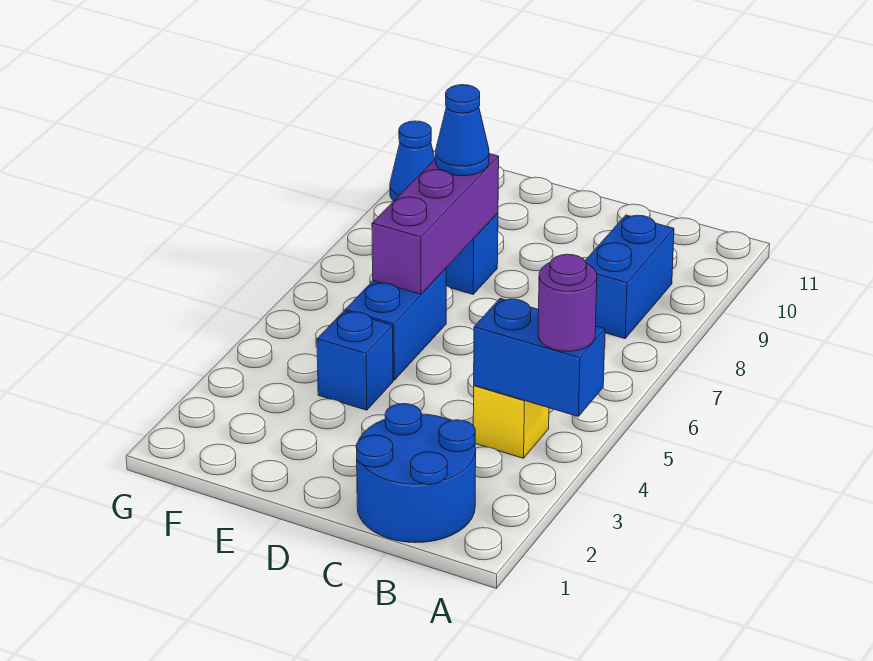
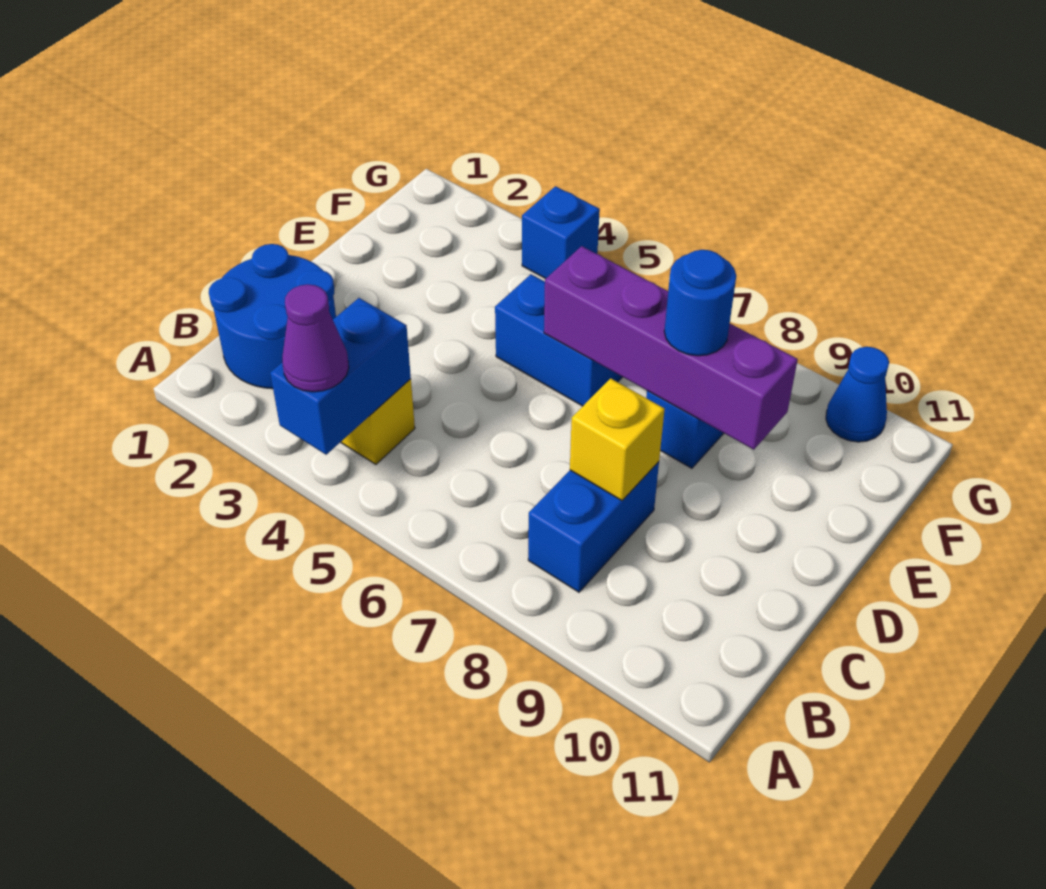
purple round brick A4 level 3 -> purple cone A4 level 3
blue brick B8:B9 level 1 -> blue brick B8:C8 level 1
none -> yellow brick C8 level 2
blue brick E4 level 1 -> blue brick G4 level 1
purple brick E6:E8 level 2 -> purple brick E6:E9 level 2
blue cone E8 level 3 -> blue round brick E8 level 3

